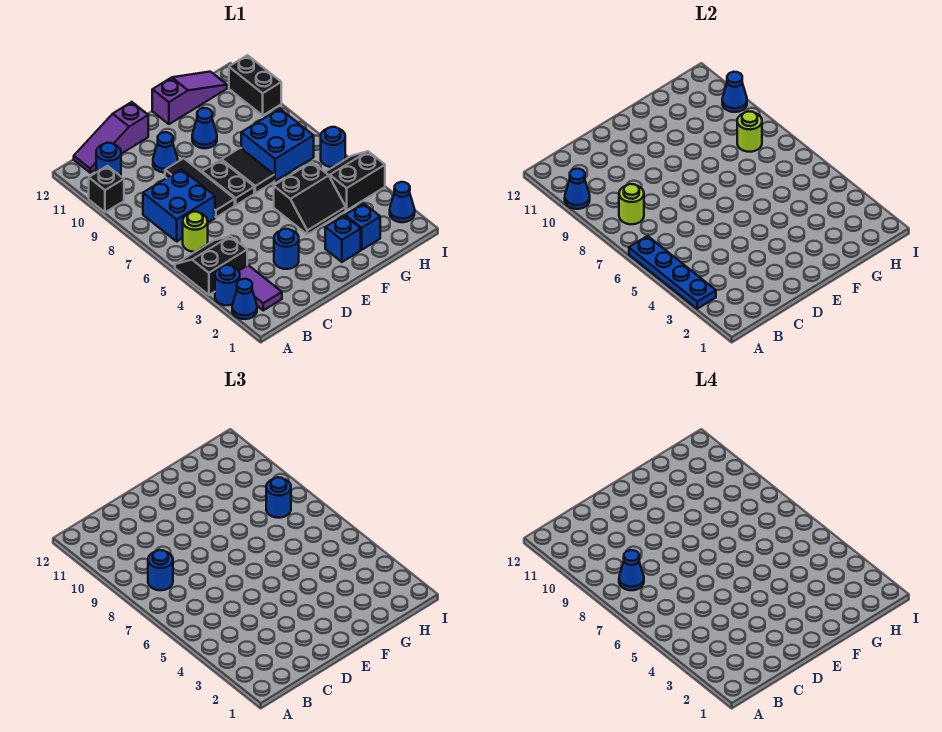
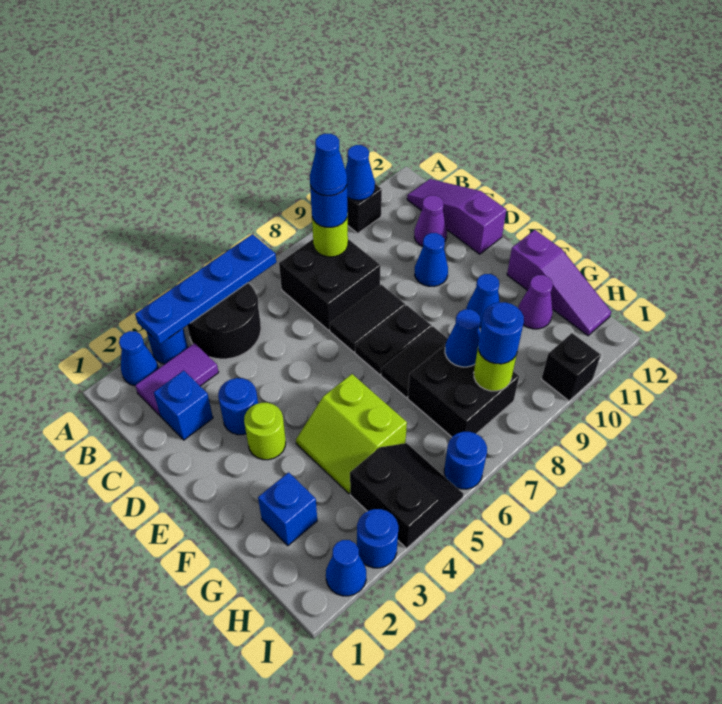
black slope A4:B5 level 1 top 4 -> black round brick A4:B5 level 1
lime round brick B6 level 1 -> lime round brick E3 level 1
blue brick B7:C8 level 1 -> black brick B7:C8 level 1
blue round brick B11 level 1 -> blue round brick I3 level 1
none -> purple cone C11 level 1
black tile D7:D9 level 1 -> black tile D7:D8 level 1
blue brick F2 level 1 -> blue brick C2 level 1
black slope F4:G5 level 1 top 5 -> lime slope F4:G5 level 1 top 5
blue brick G7:H8 level 1 -> black brick G7:H8 level 1
none -> purple cone G11 level 1
black brick I10:I11 level 1 -> black brick I10 level 1
blue cone I10 level 2 -> blue cone G8 level 2

